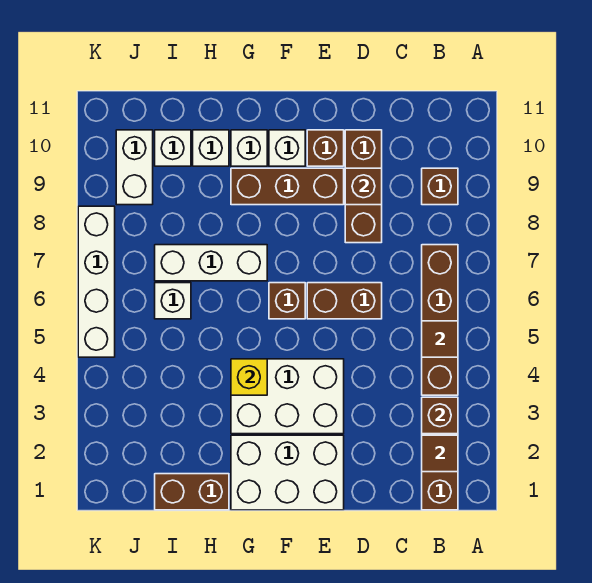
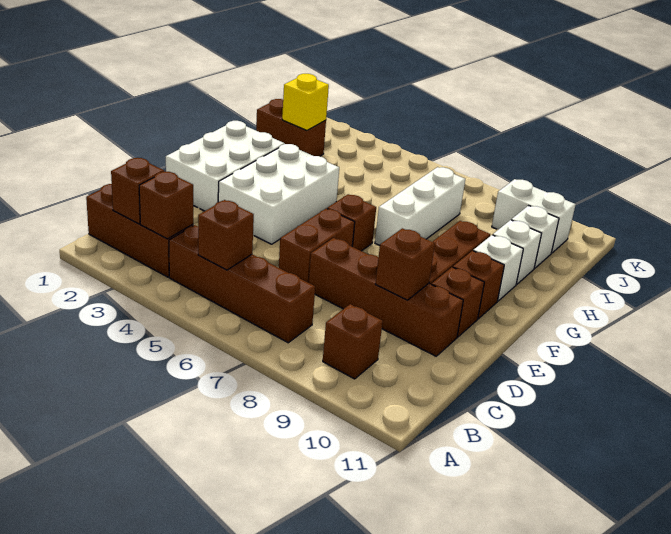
brown tile B2 level 2 -> brown brick B2 level 2
brown tile B5 level 2 -> brown brick B5 level 2
brown brick D8:D10 level 1 -> brown brick D7:D10 level 1
white brick F10 level 1 -> brown brick F10 level 1
yellow brick G4 level 2 -> yellow brick I2 level 2
brown brick H1:I1 level 1 -> brown brick I1:I2 level 1
white brick I6 level 1 -> none
white brick K5:K8 level 1 -> none

